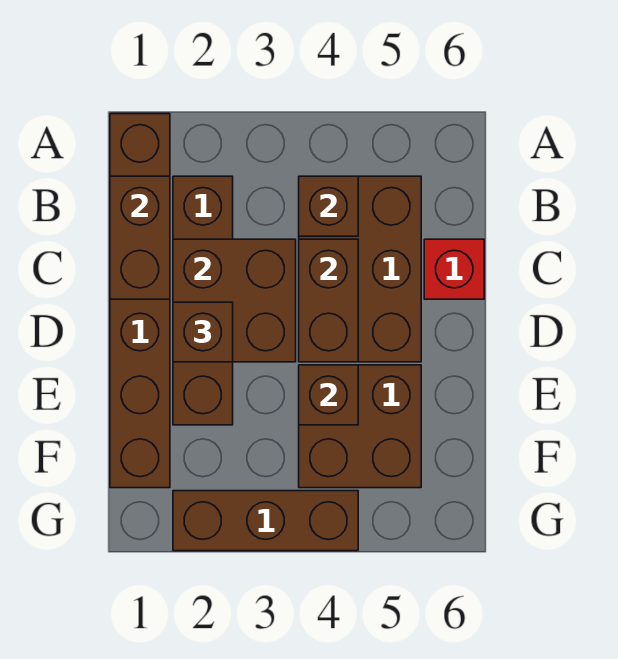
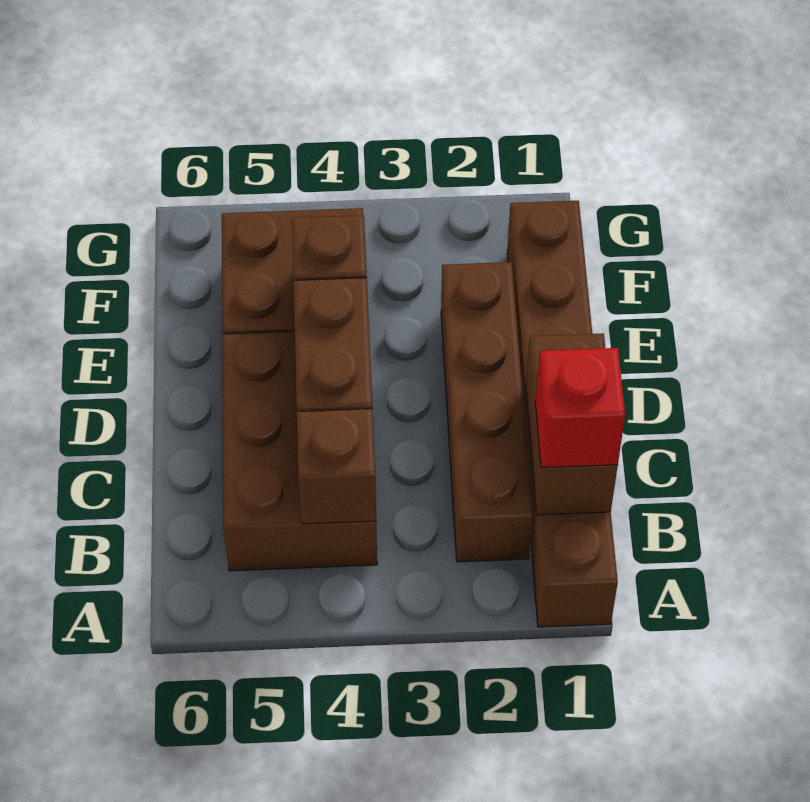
brown brick C2:D3 level 2 -> none
red brick C6 level 1 -> red brick B1 level 3
brown brick D2 level 3 -> none
brown brick G2:G4 level 1 -> none

